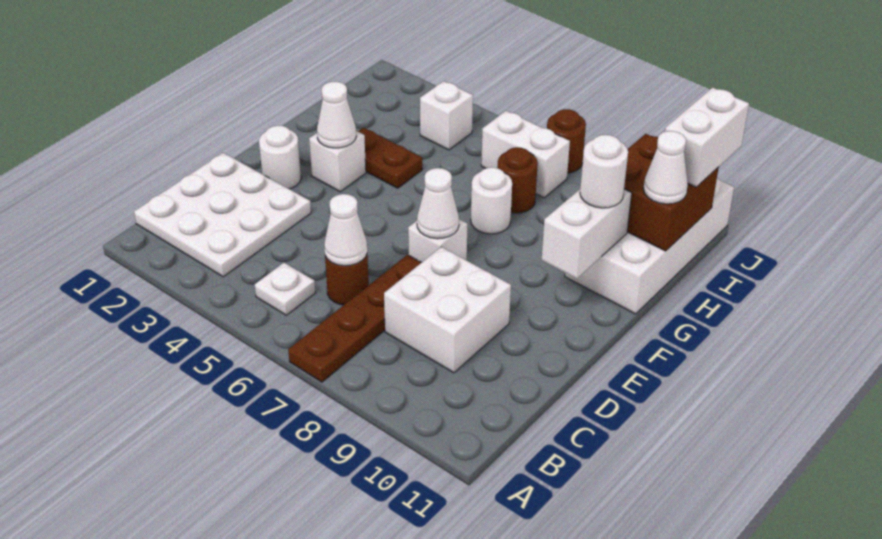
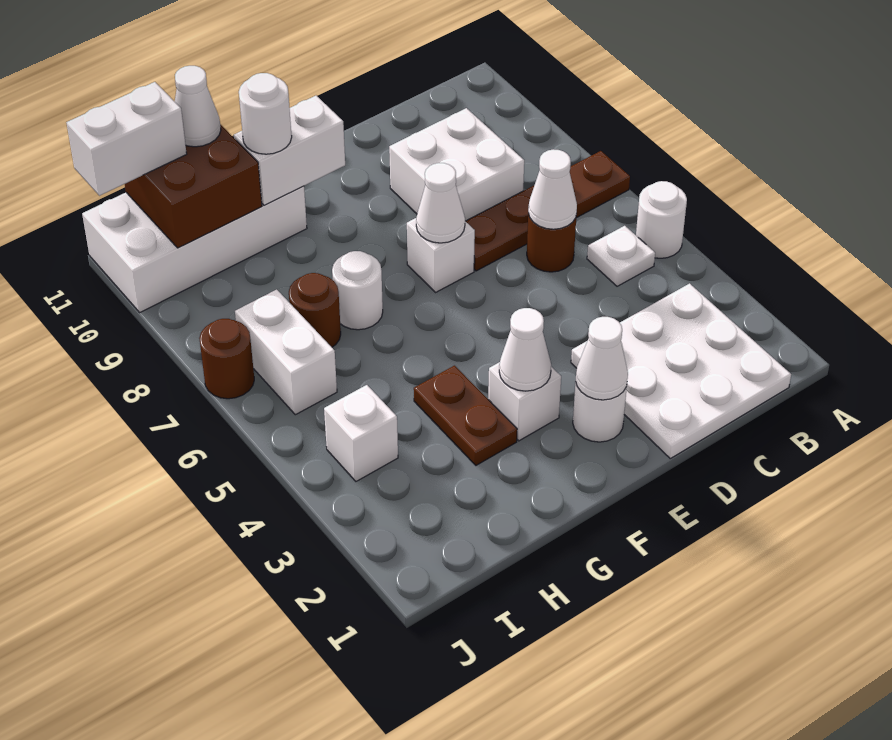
none -> white round brick A5 level 1
none -> white cone E2 level 2

